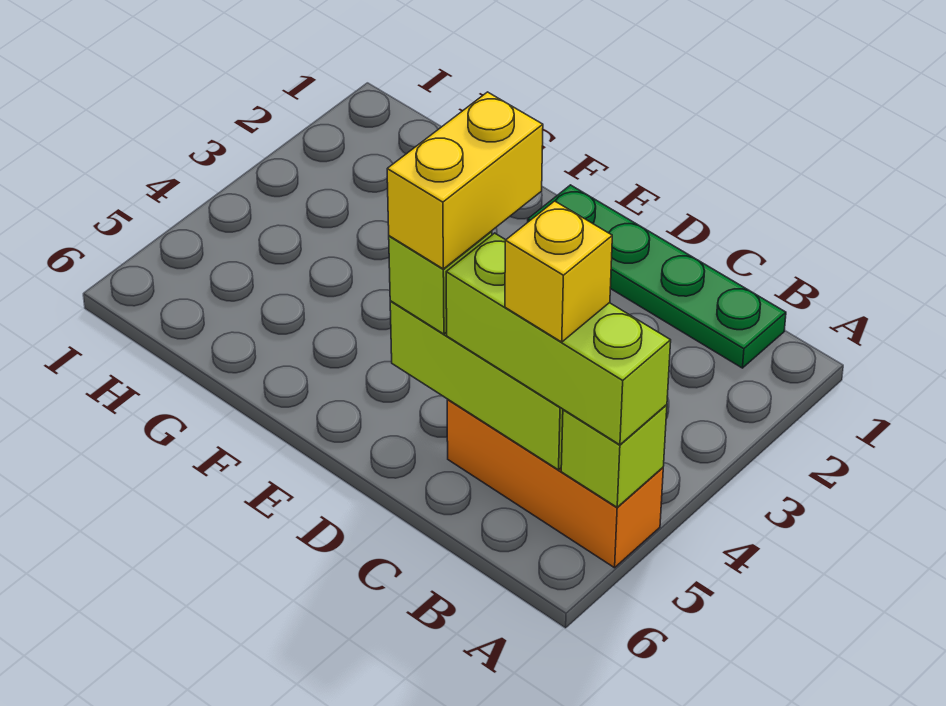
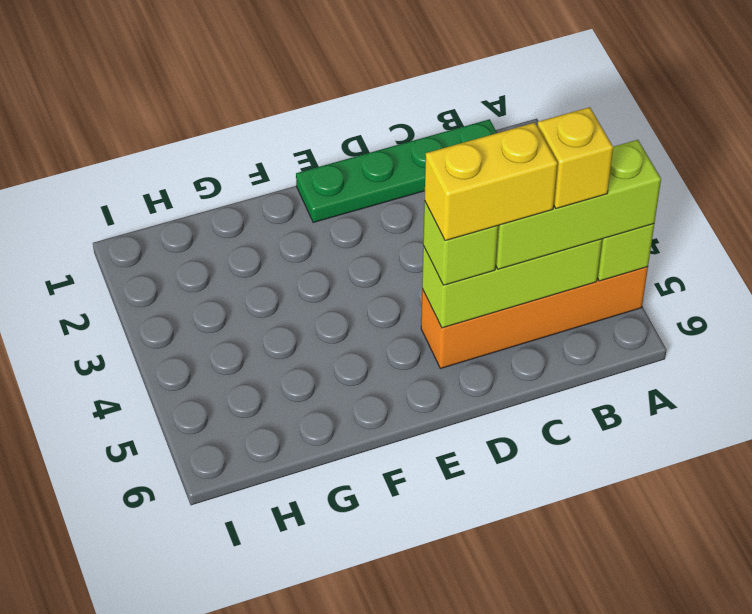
orange brick A5:C5 level 1 -> orange brick A5:D5 level 1
yellow brick D4:D5 level 4 -> yellow brick C5:D5 level 4

